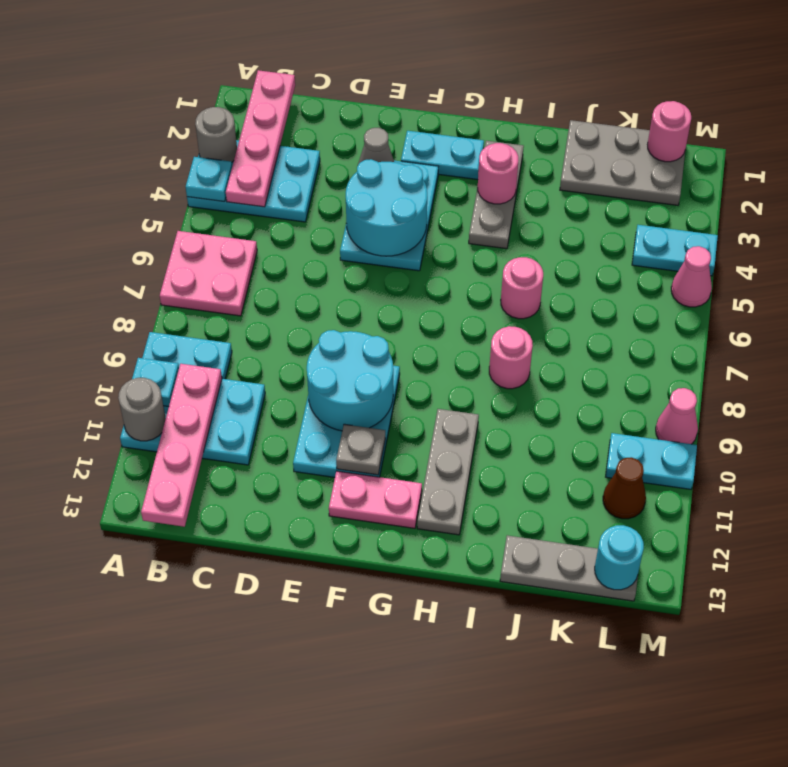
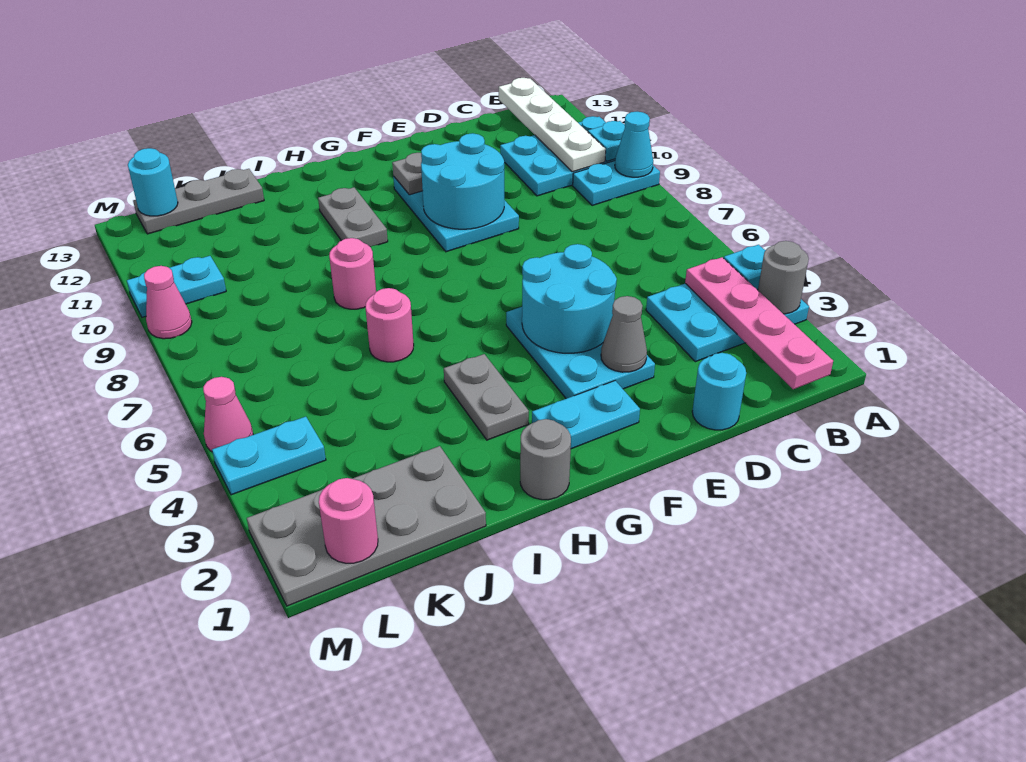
pink plate A6:B7 level 1 -> none
none -> cyan cone A9 level 2
grey round brick A11 level 2 -> grey round brick H1 level 1
pink plate B10:B13 level 2 -> white plate B10:B13 level 2
none -> cyan round brick D1 level 1
pink plate F12:G12 level 1 -> none
grey plate H2:H4 level 1 -> grey plate H3:H4 level 1
pink round brick H3 level 2 -> none
grey plate H10:H12 level 1 -> grey plate H10:H11 level 1
grey plate J1:L2 level 1 -> grey plate J1:M2 level 1
brown cone L11 level 1 -> none

